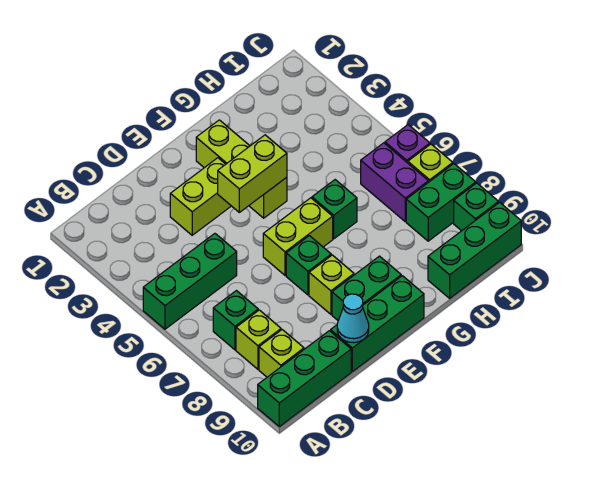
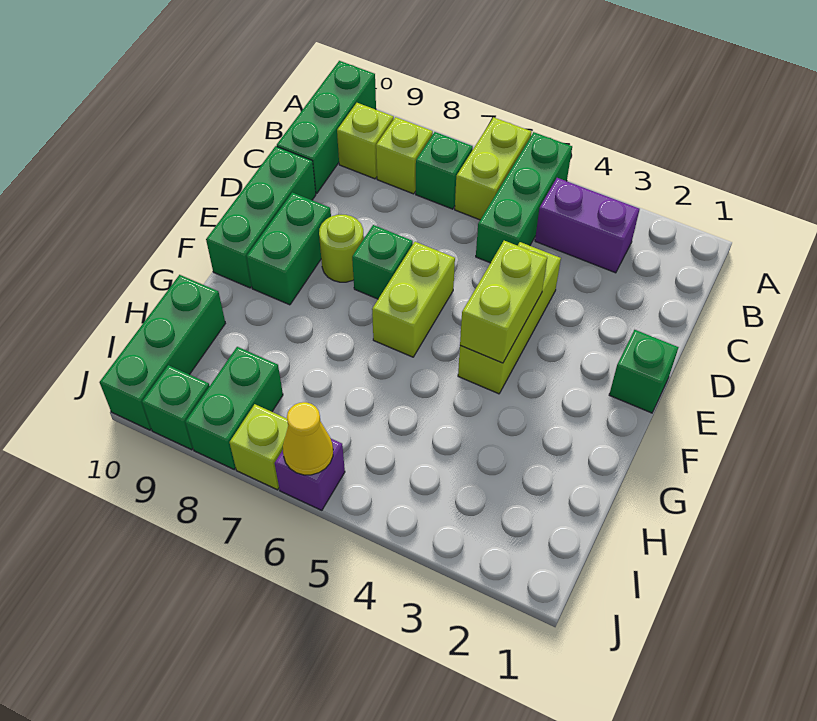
lime brick D3:E3 level 1 -> lime brick A6:B6 level 1
cyan cone D10 level 2 -> none
lime brick E8 level 1 -> lime round brick E8 level 1
lime brick F2:F4 level 1 -> lime brick D4:F4 level 1
green brick G6 level 1 -> green brick E1 level 1
purple brick I6:I7 level 1 -> purple brick B3:B4 level 1
none -> yellow cone J6 level 2

